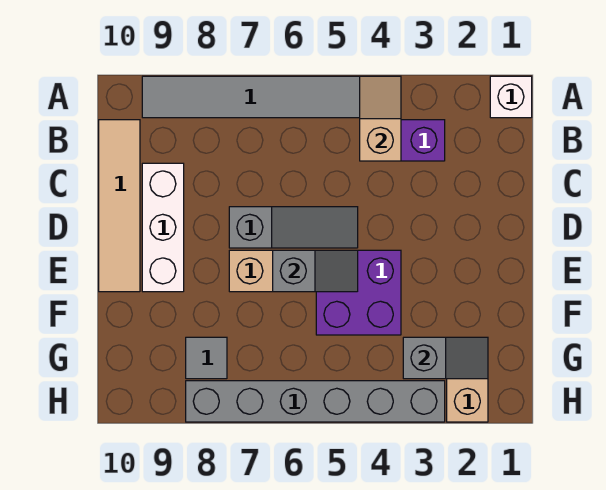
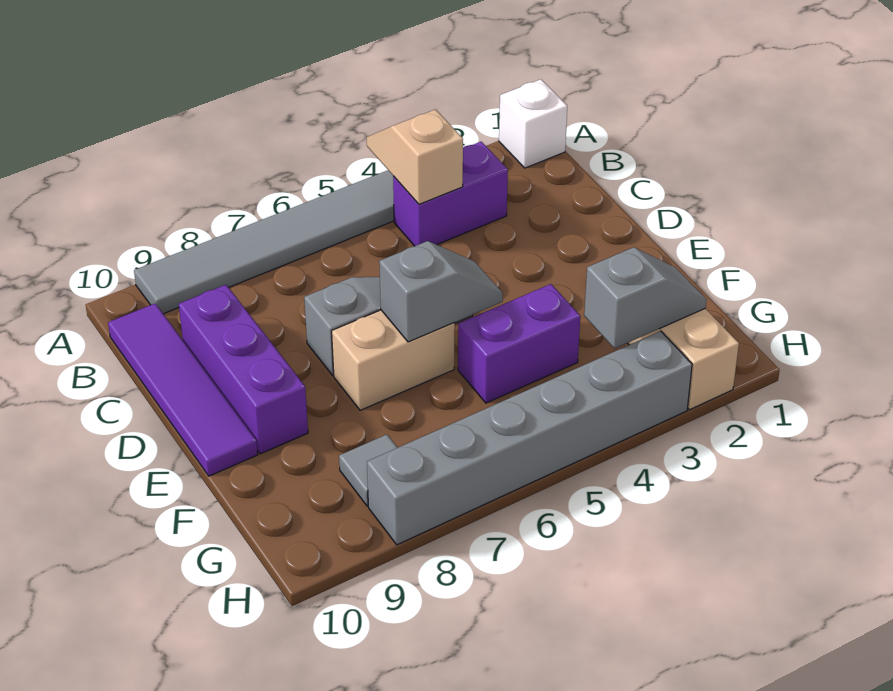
tan tile B10:E10 level 1 -> purple tile B10:E10 level 1
white brick C9:E9 level 1 -> purple brick C9:E9 level 1
purple brick E4:F5 level 1 -> purple brick F4:F5 level 1

